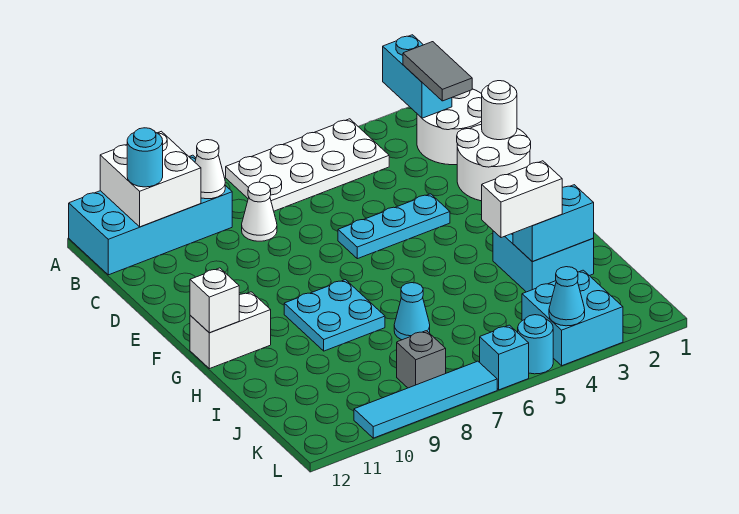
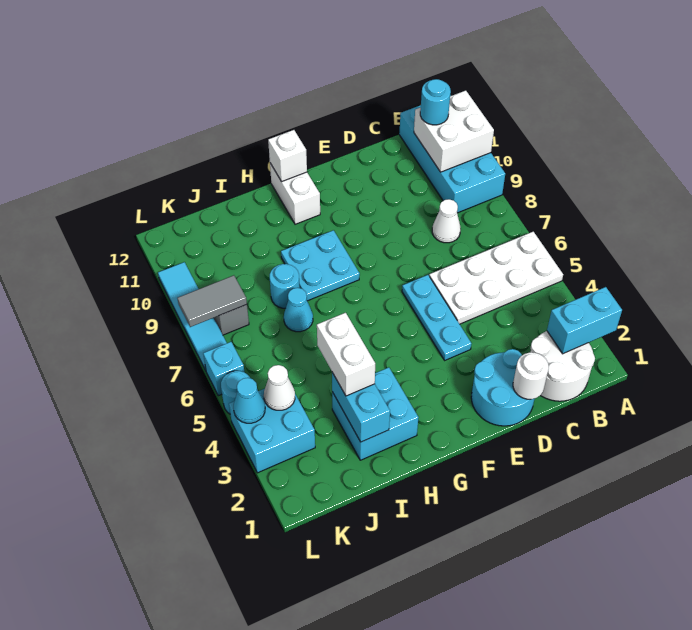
white plate A4:B7 level 1 -> white plate A5:D6 level 1
grey tile B2:C2 level 3 -> grey tile K8:L8 level 2
white cone B9 level 2 -> white cone K4 level 2
white round brick D1:E2 level 1 -> cyan round brick D1:E2 level 1
none -> cyan round brick I8 level 1

